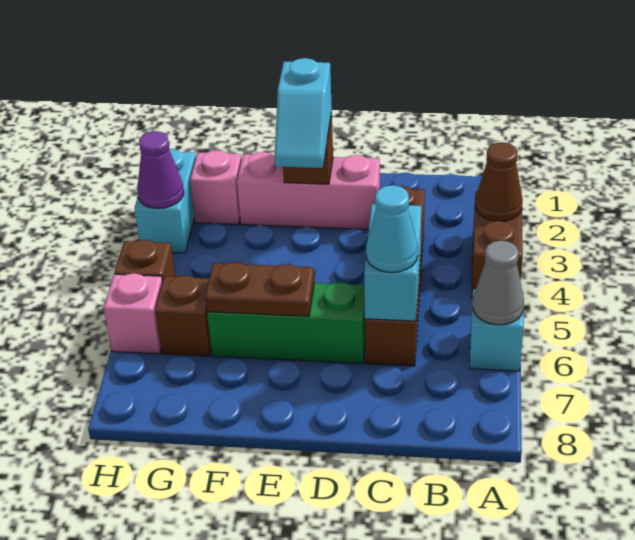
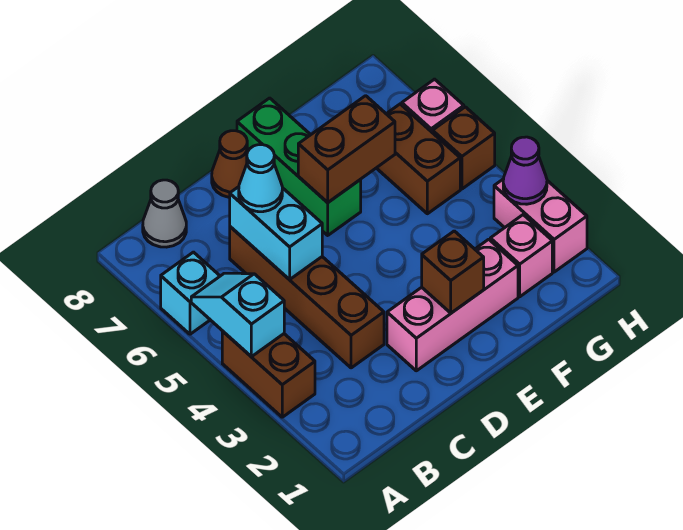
brown cone A3 level 2 -> brown cone D8 level 1
grey cone A6 level 2 -> grey cone B8 level 1
green brick D6:F6 level 1 -> green brick E6:E8 level 1
cyan slope E2:E3 level 3 top 2 -> cyan slope A4:A5 level 2 top 4
brown plate E6:F6 level 2 -> brown brick E6:F6 level 2
brown brick G6 level 1 -> brown brick G5:G6 level 1
cyan brick H2:H3 level 1 -> pink brick H2:H3 level 1

